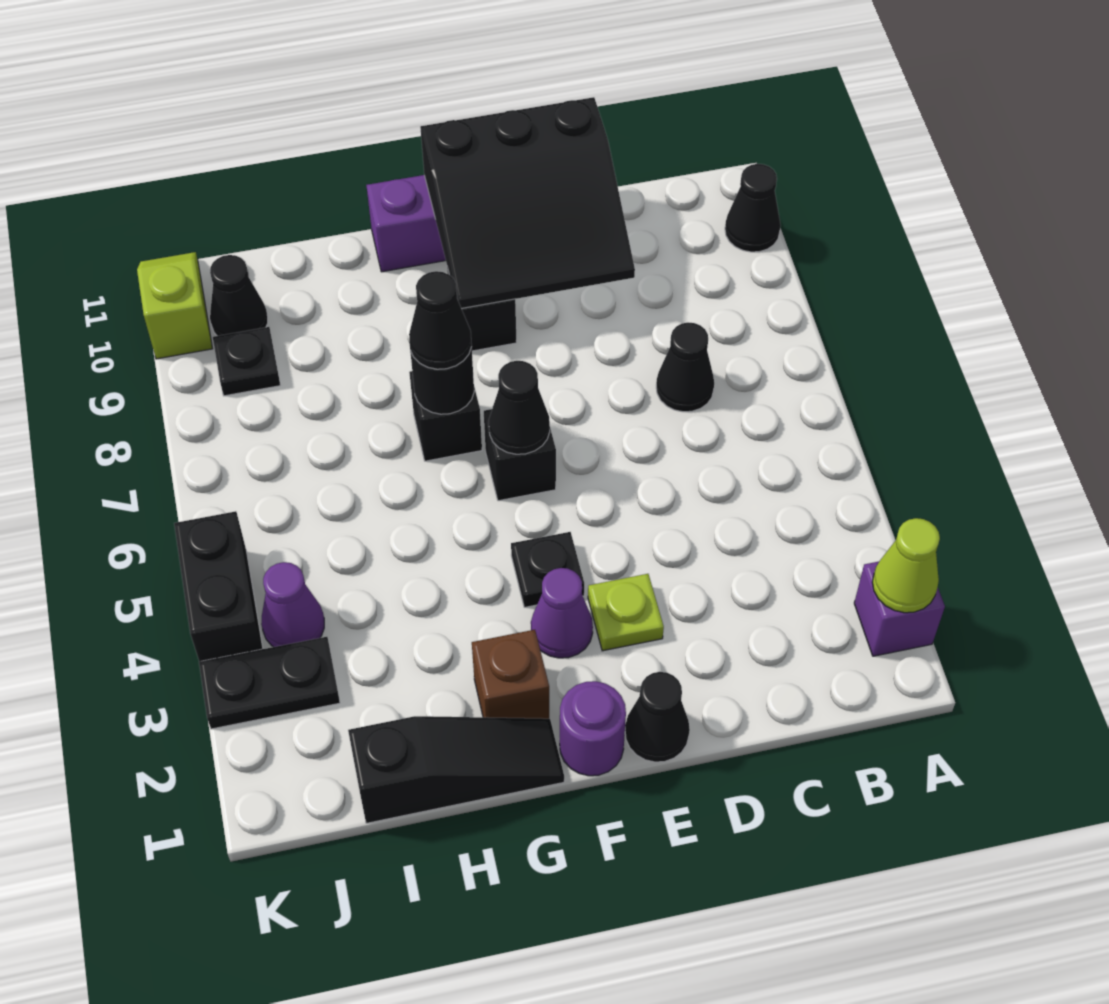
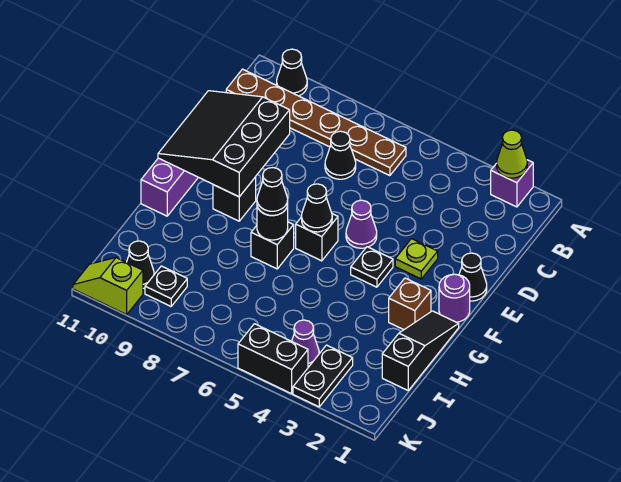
none -> brown plate B6:B11 level 1
black slope D9:F11 level 2 top 11 -> black slope D9:F11 level 2 top 9
purple cone F3 level 1 -> purple cone E5 level 1

